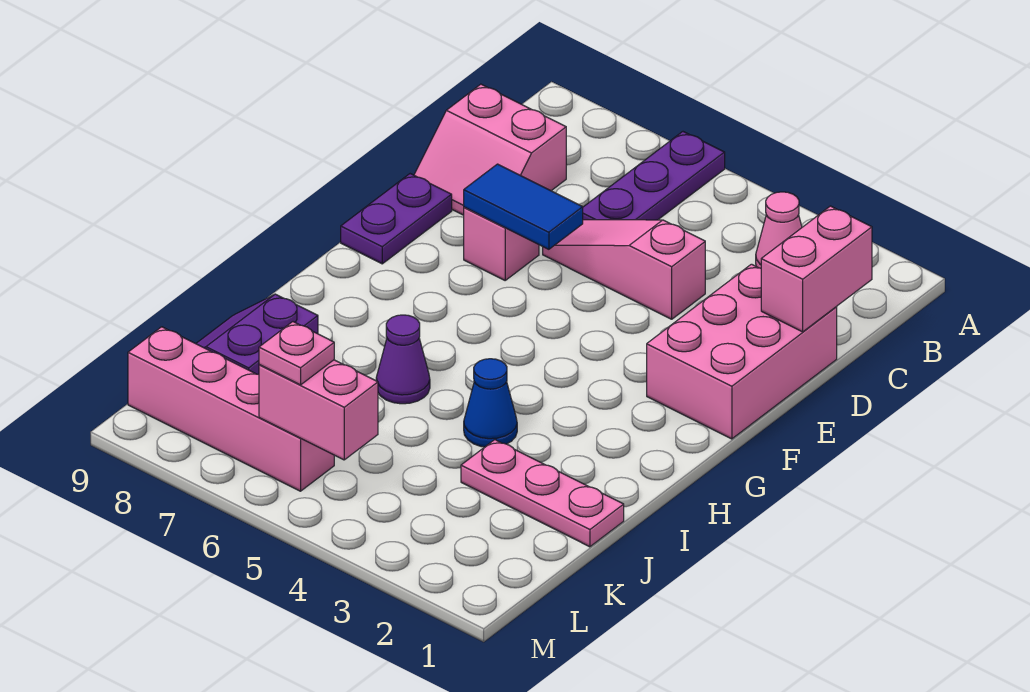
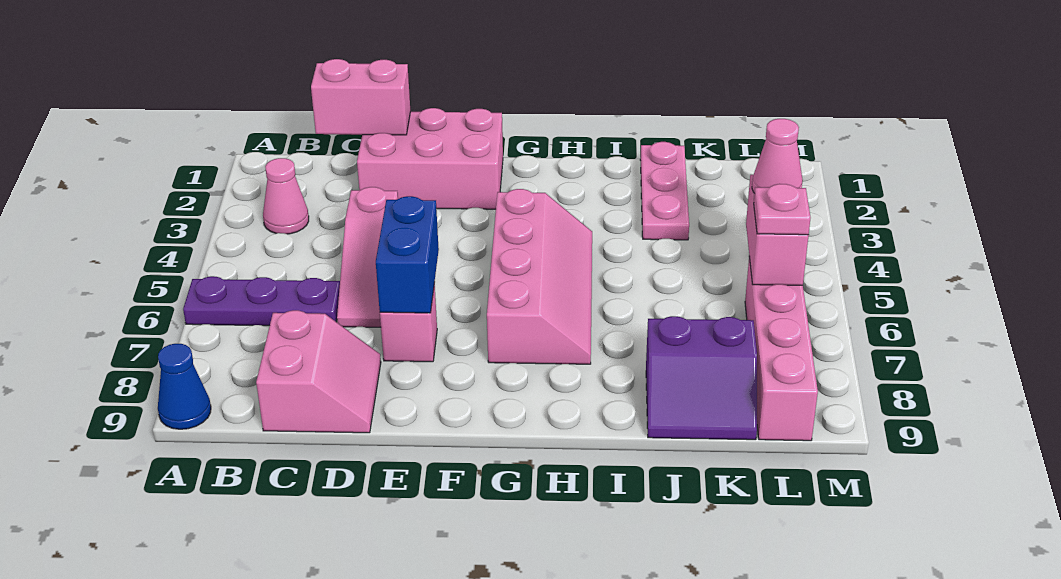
blue tile E6:E7 level 2 -> blue brick E6:E7 level 2
purple plate E9:F9 level 1 -> none
none -> pink slope G4:H7 level 1 top G
blue cone I4 level 1 -> blue cone A9 level 1
purple cone I6 level 1 -> none
none -> pink cone L5 level 3

